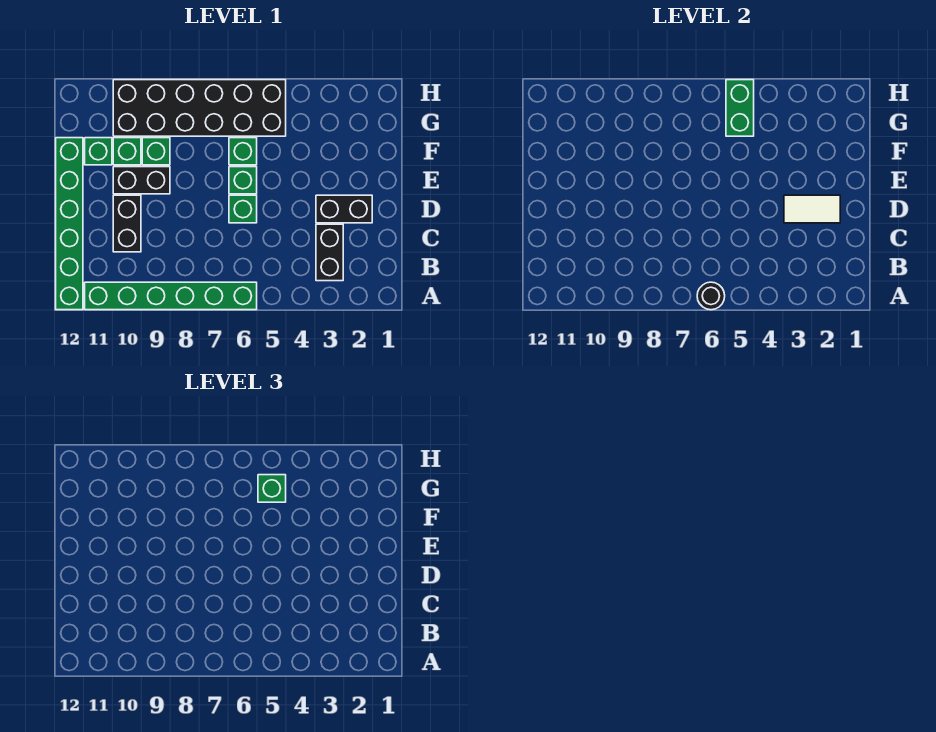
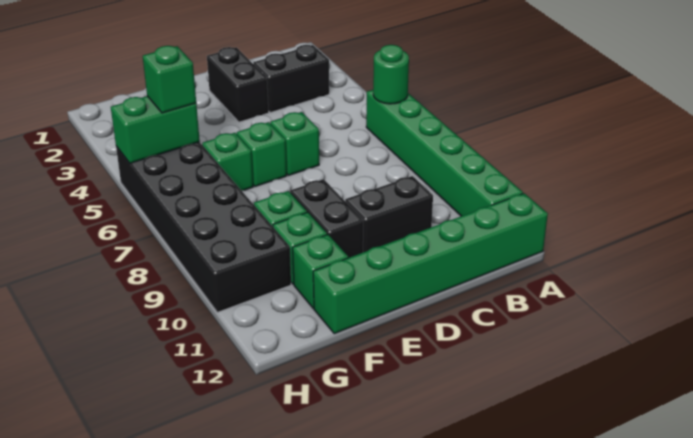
black round brick A6 level 2 -> green round brick A6 level 2
white tile D2:D3 level 2 -> none

